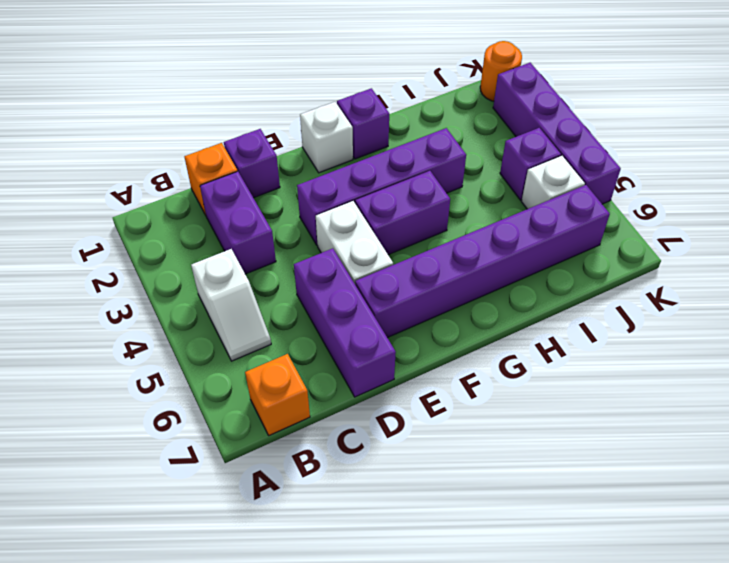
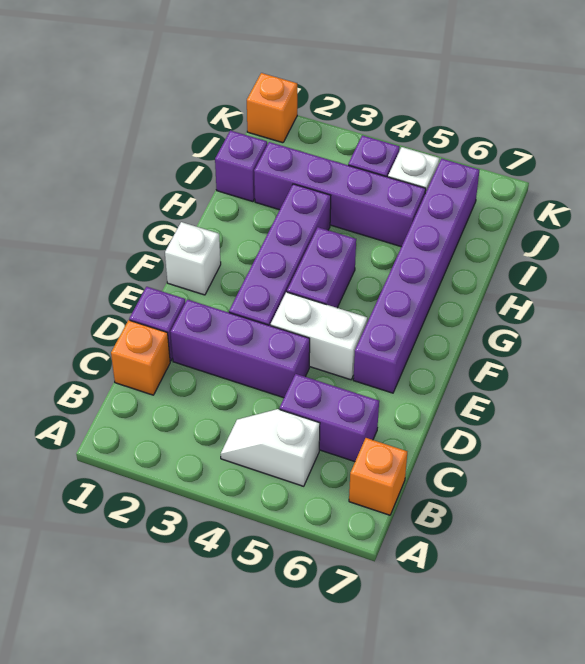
white slope B4:B5 level 1 top 4 -> white slope B4:B5 level 1 top 5
purple brick C2:C3 level 1 -> purple brick C5:C6 level 1
purple brick D5:D7 level 1 -> purple brick D2:D4 level 1
purple brick G1 level 1 -> purple brick I1 level 1
orange round brick K1 level 1 -> orange brick K1 level 1
purple brick K2:K5 level 1 -> purple brick I2:I5 level 1

